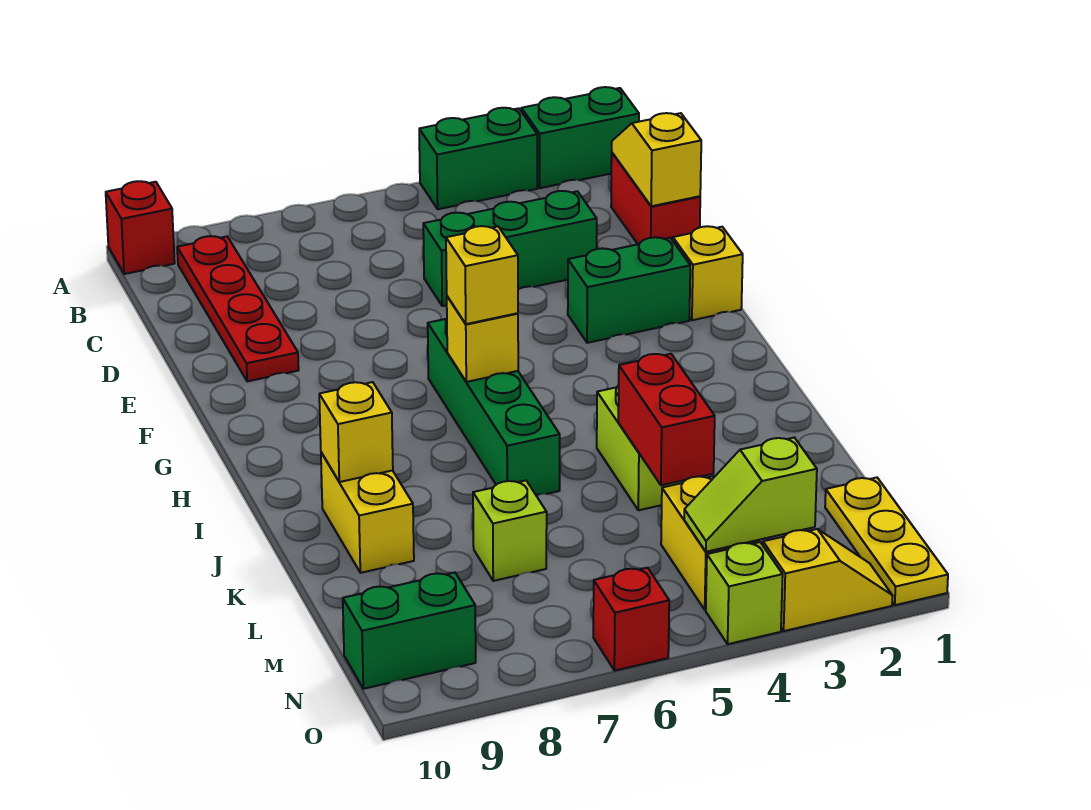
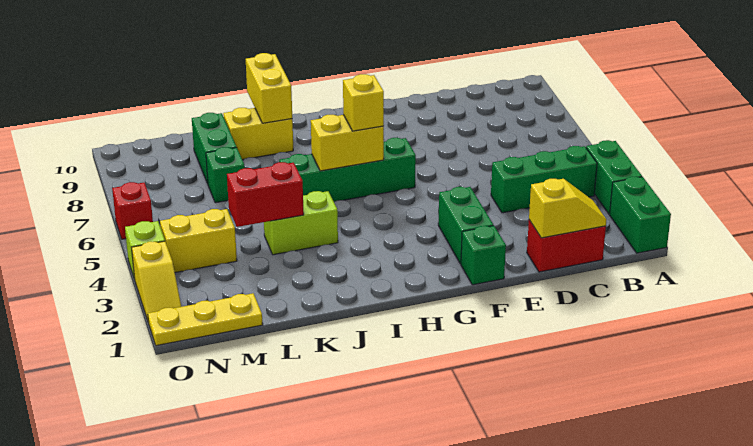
red brick A10 level 1 -> none
red plate B9:E9 level 1 -> none
green brick D3:D5 level 1 -> green brick B4:D4 level 1
yellow brick F1 level 1 -> green brick F1 level 1
yellow brick H6 level 2 -> yellow brick H6:I6 level 2
yellow brick J9 level 2 -> yellow brick J9:J10 level 2
lime brick L7 level 1 -> green brick L7 level 1
lime slope N3:N4 level 2 top 3 -> none
green brick N9:N10 level 1 -> green brick L8:L9 level 1

